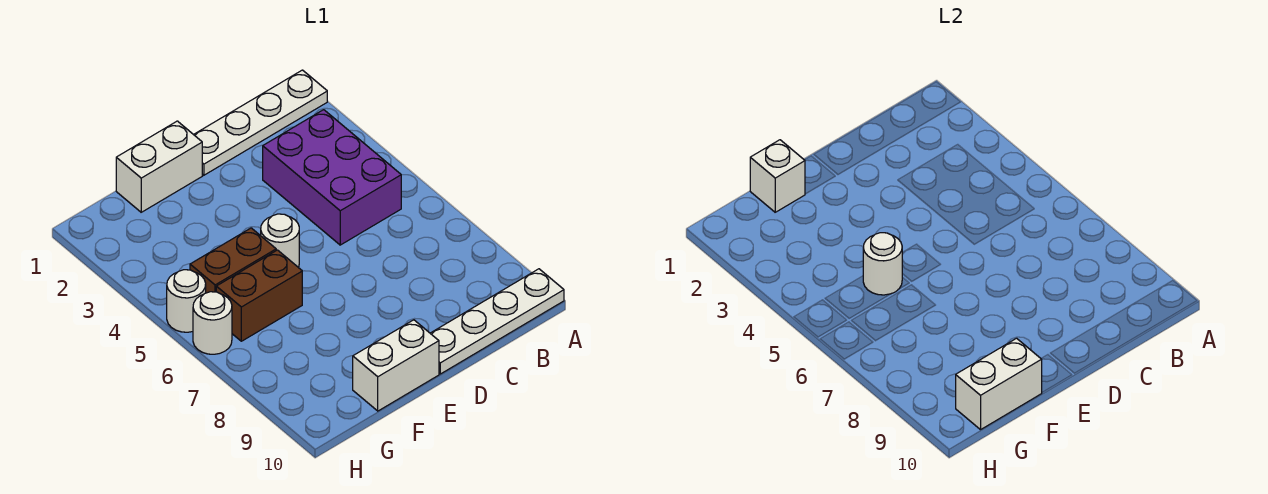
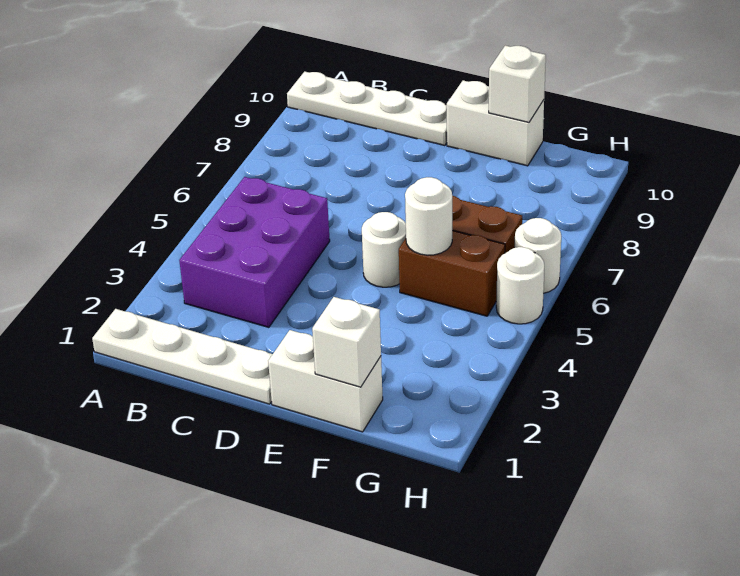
white brick F10:G10 level 2 -> white brick F10 level 2

